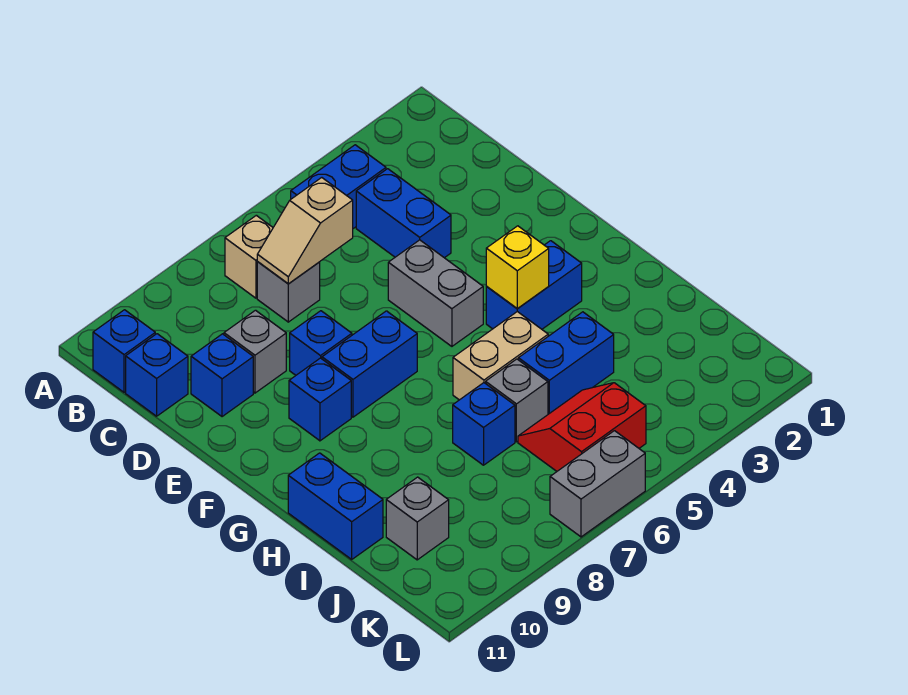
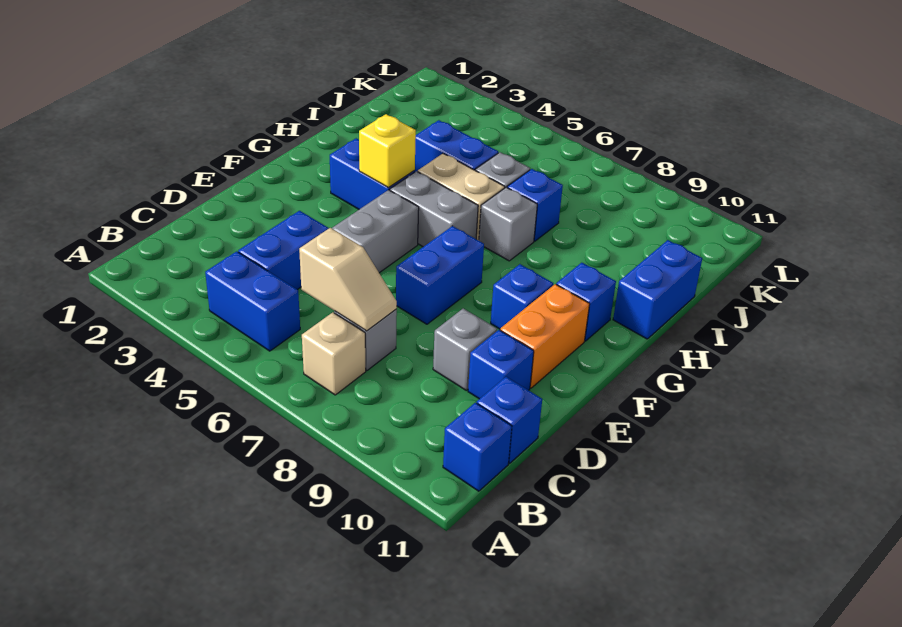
blue brick E8 level 1 -> blue brick G10 level 1
none -> orange brick E10:F10 level 1
blue brick F7:F8 level 1 -> blue brick E7:F7 level 1
red slope J5:K6 level 1 top K -> none
grey brick J10 level 1 -> grey brick H7 level 1
grey brick L6:L7 level 1 -> grey brick G5:G6 level 1

